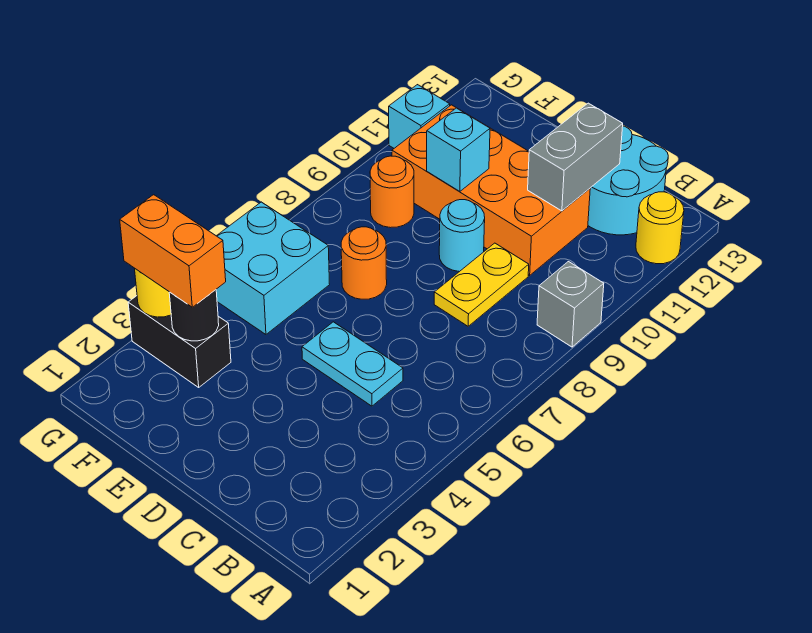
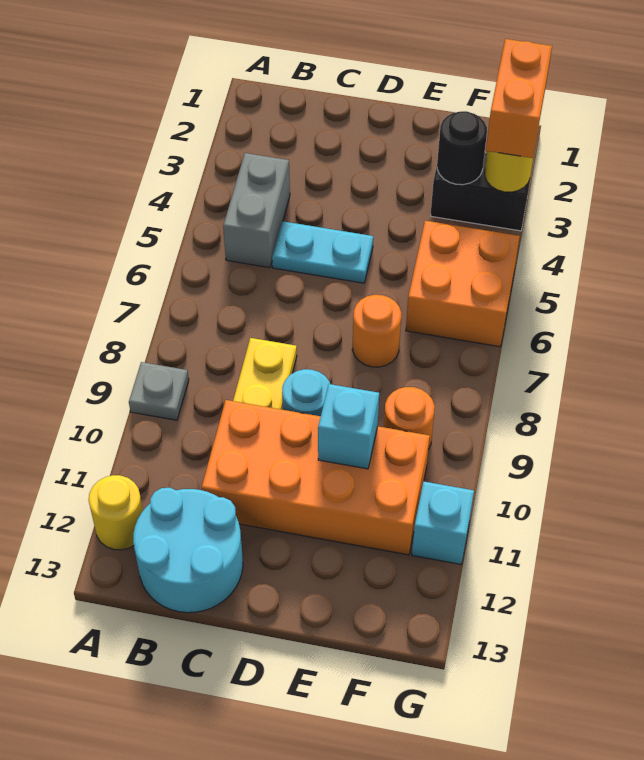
grey brick A9 level 1 -> grey plate A9 level 1
grey brick C11:C12 level 2 -> grey brick B4:B5 level 1
orange brick F3:G3 level 3 -> orange brick G2:G3 level 3
cyan brick F5:G6 level 1 -> orange brick F5:G6 level 1

